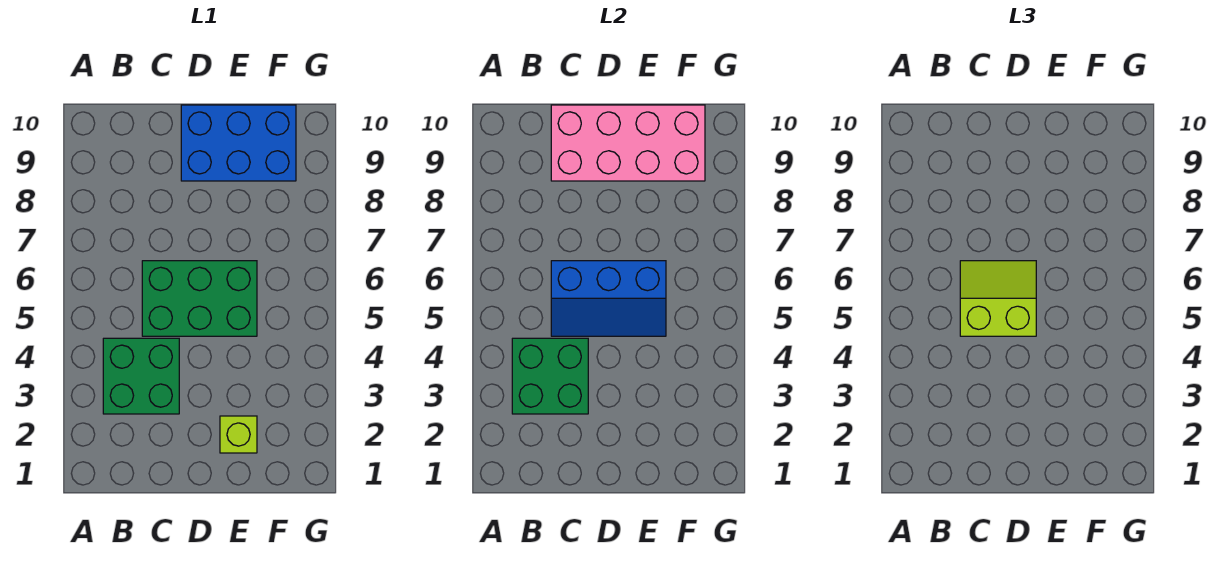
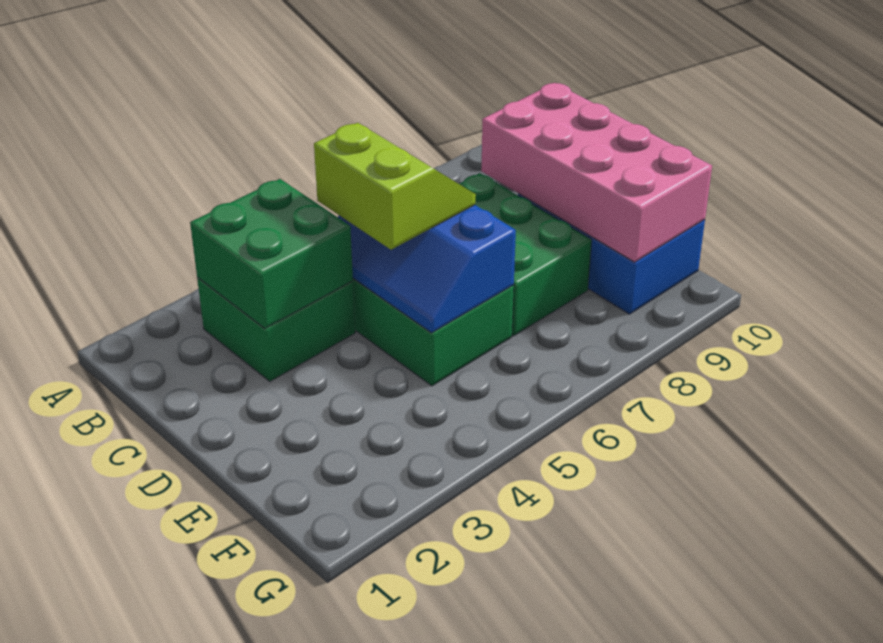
none -> green brick C7:E8 level 1
lime brick E2 level 1 -> none

